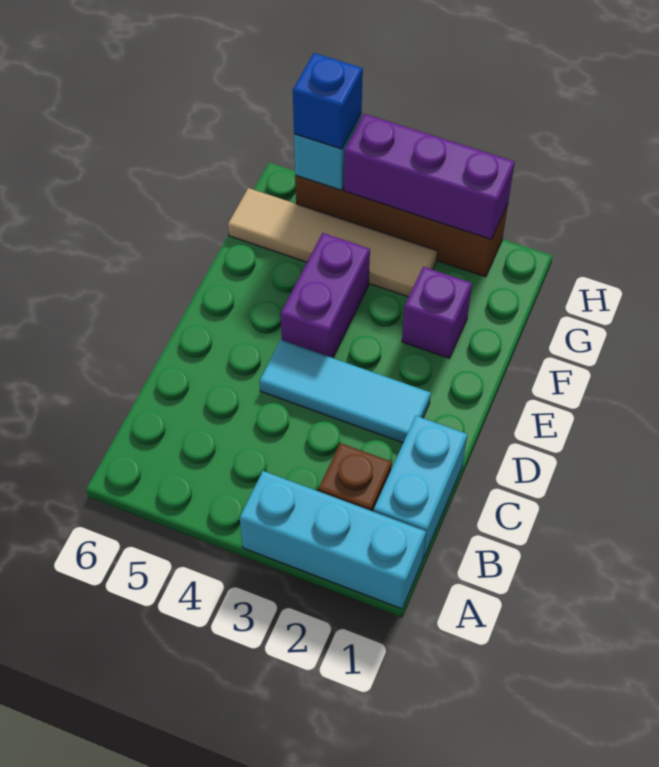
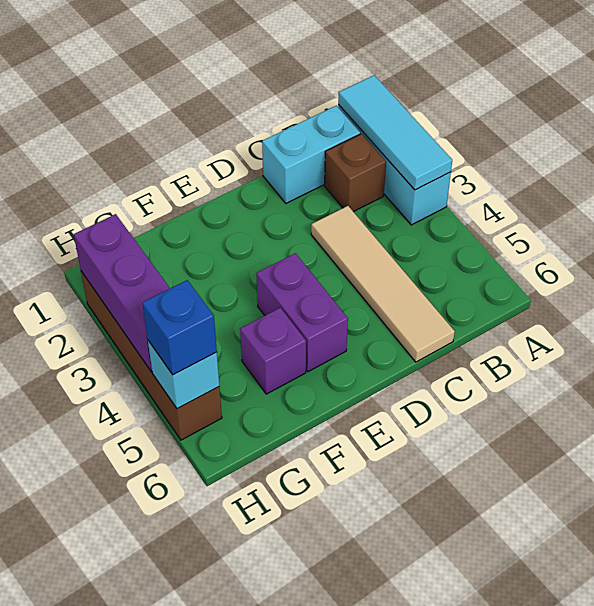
cyan tile D2:D4 level 1 -> cyan tile A1:A3 level 2
purple brick E4:F4 level 1 -> purple brick E4:E5 level 1
purple brick F2 level 1 -> purple brick F5 level 1
tan tile G3:G6 level 1 -> tan tile C3:C6 level 1

